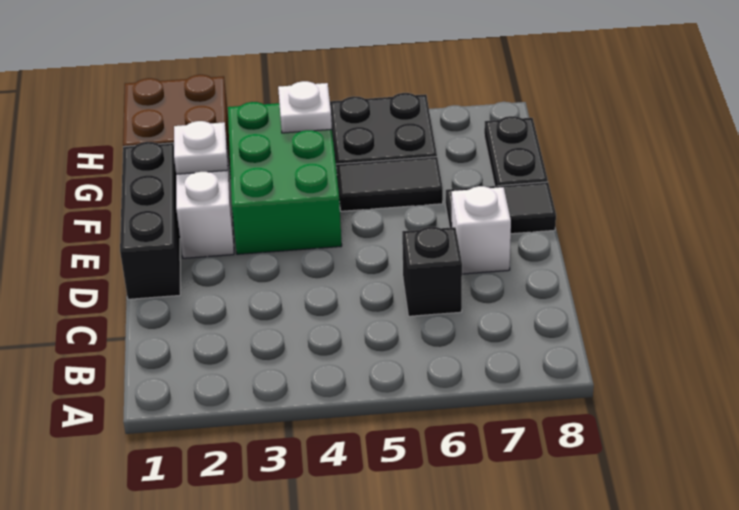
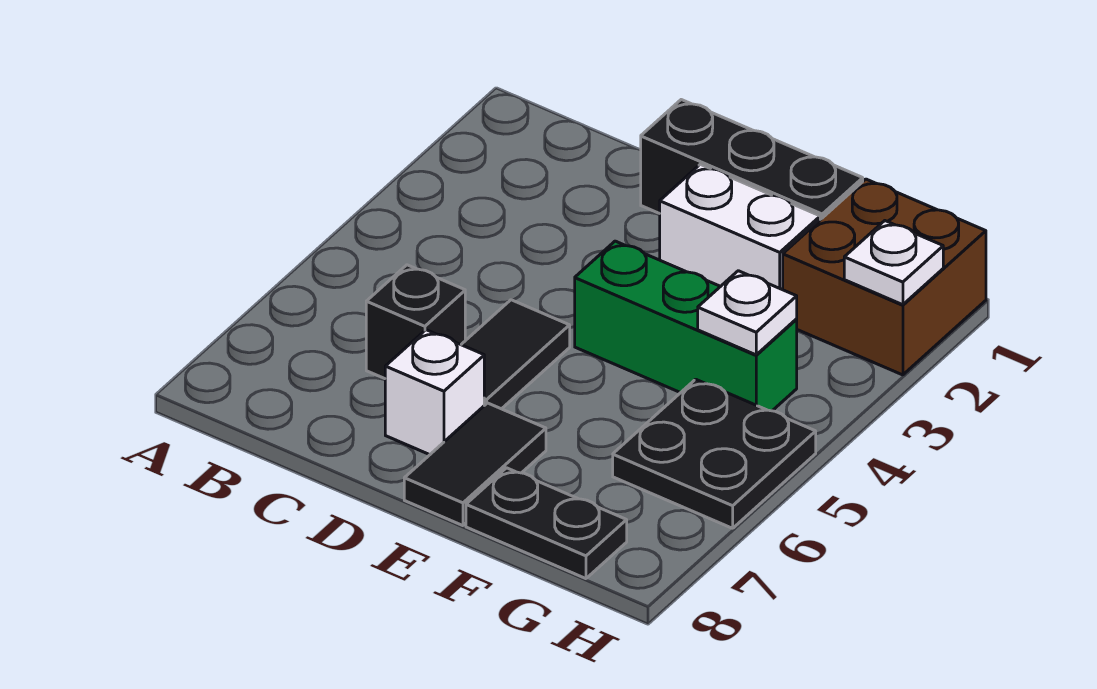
green brick E3:G4 level 1 -> green brick E4:G4 level 1
white plate F2 level 2 -> white plate H2 level 2
black tile F5:F6 level 1 -> black tile D5:D6 level 1

